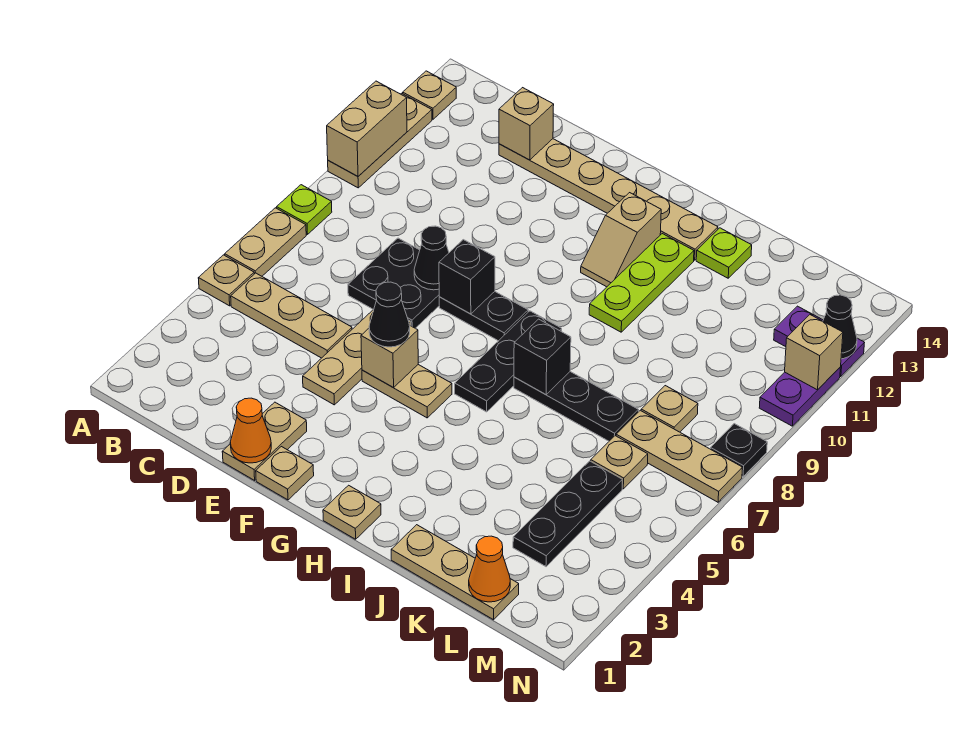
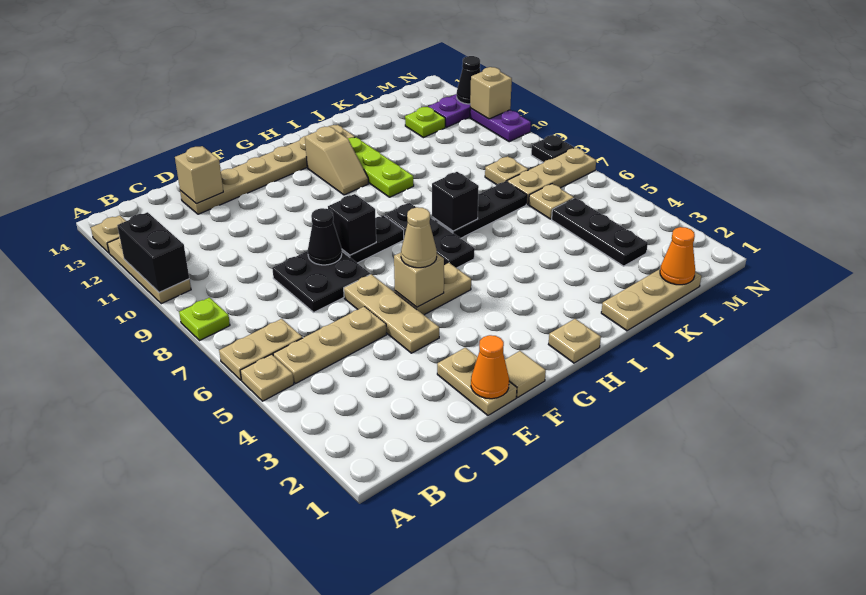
tan plate A6:A7 level 1 -> tan plate A6:B6 level 1
tan brick A10:A11 level 2 -> black brick A10:A11 level 2
tan plate F1 level 1 -> tan tile F1 level 1
black cone F5 level 3 -> tan cone F5 level 3
lime plate J13 level 1 -> lime plate L12 level 1

